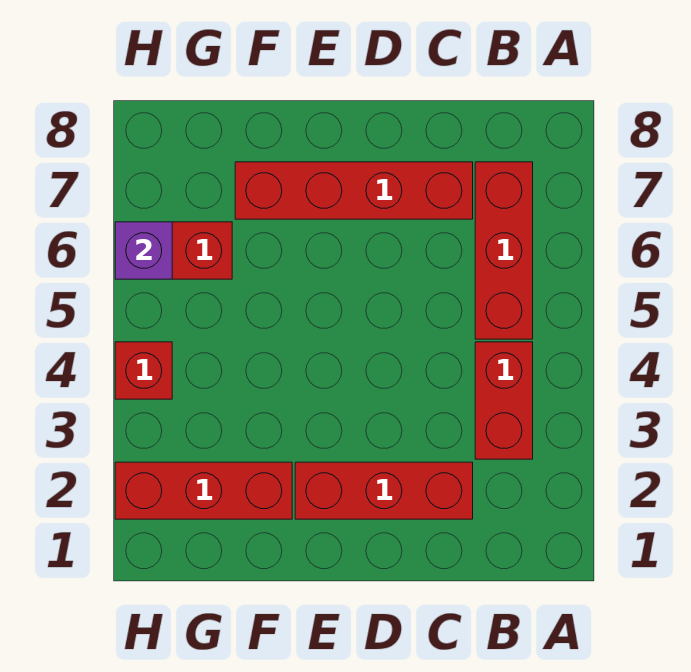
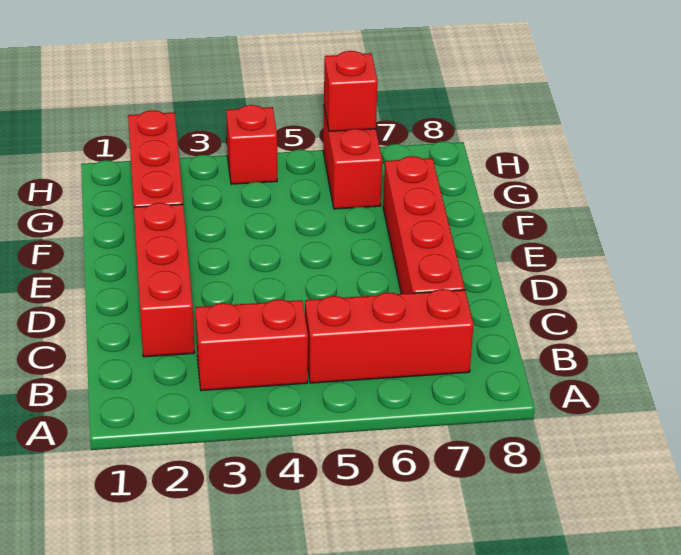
purple brick H6 level 2 -> red brick H6 level 2

